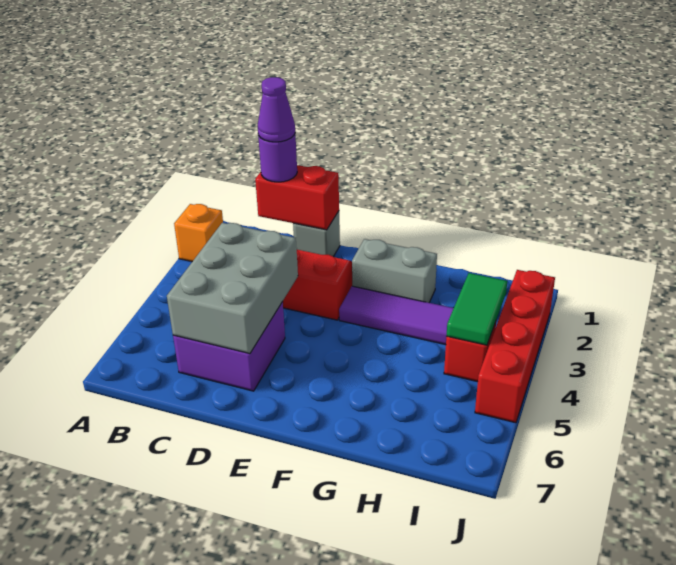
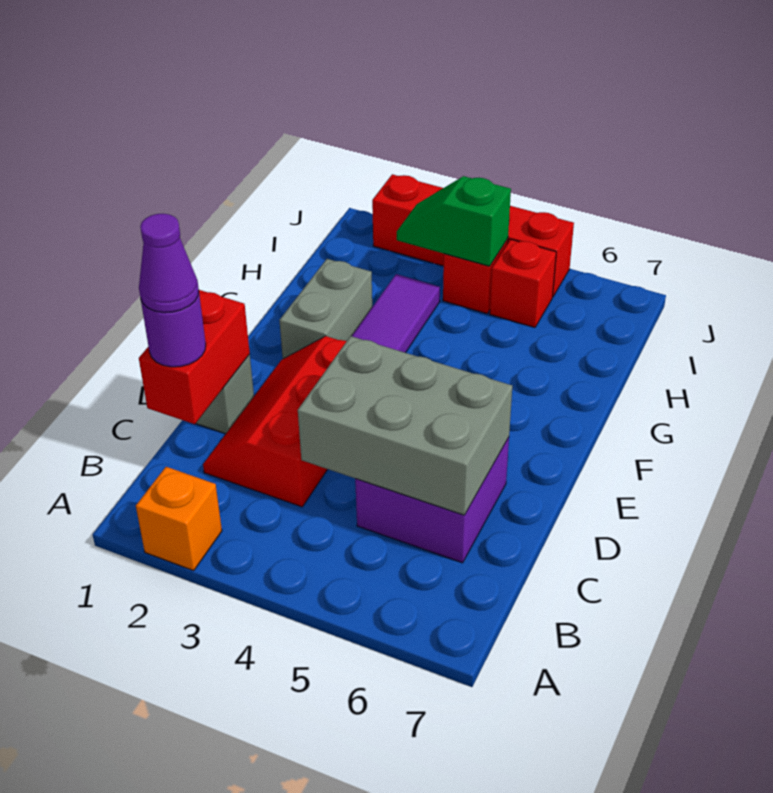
green tile I3:I4 level 2 -> green slope I3:I4 level 2 top 4
none -> red brick I5 level 1

